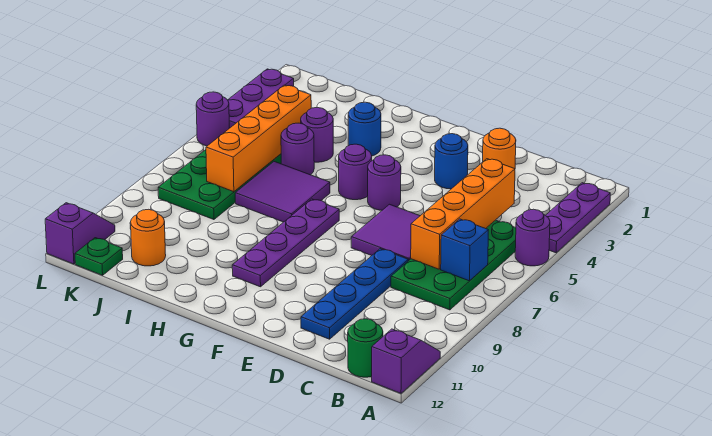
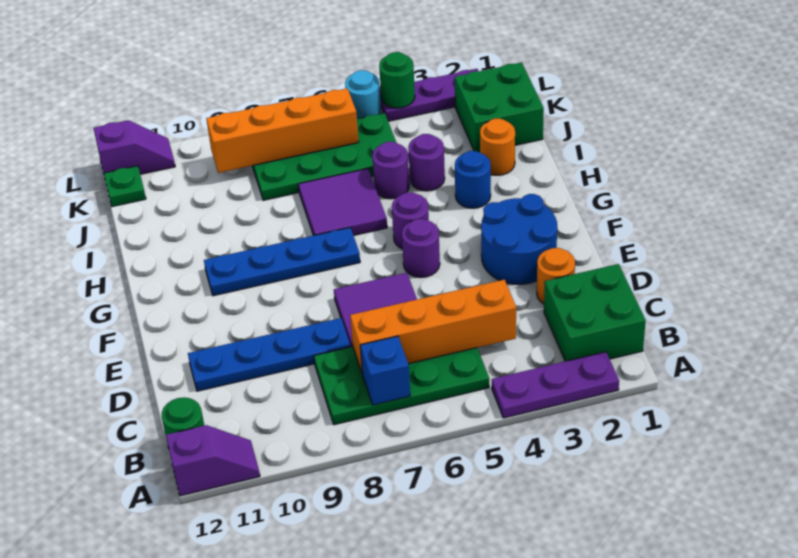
purple round brick A5 level 1 -> none
none -> green brick B1:C2 level 1
blue round brick E3 level 1 -> blue round brick E2:F3 level 1
purple plate G7:G10 level 1 -> blue plate G7:G10 level 1
none -> green brick J1:K2 level 1
orange brick J4:J7 level 2 -> orange brick K6:K9 level 2
orange round brick J11 level 1 -> orange round brick I2 level 1
none -> green round brick L4 level 2
purple round brick L5 level 1 -> cyan round brick L5 level 1

